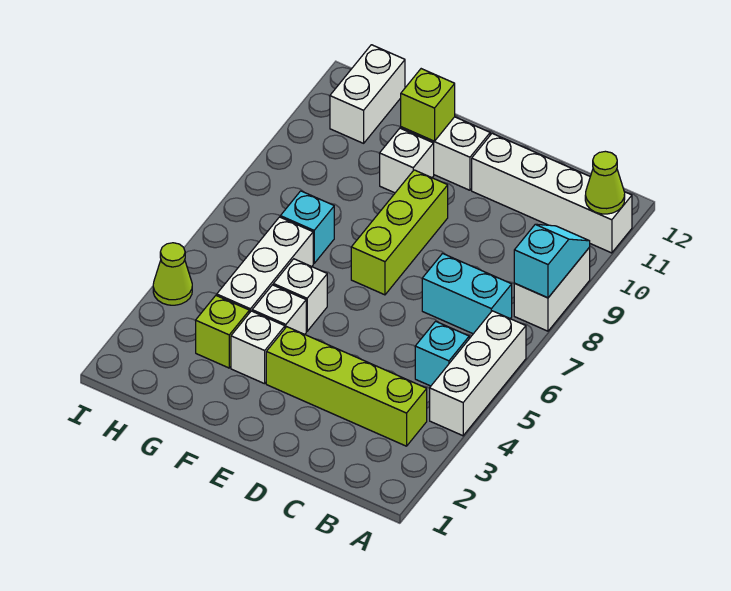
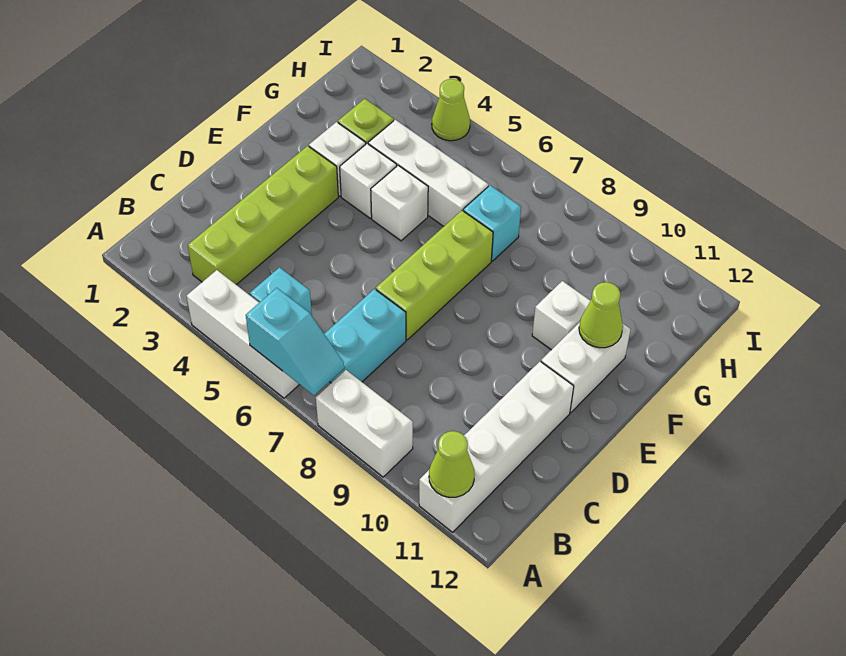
cyan slope A8:A9 level 2 top 8 -> cyan slope A6:A7 level 2 top 6
lime brick E7:E9 level 1 -> lime brick D7:F7 level 1
lime brick F11 level 2 -> lime cone F11 level 2
white brick H11:H12 level 1 -> none

